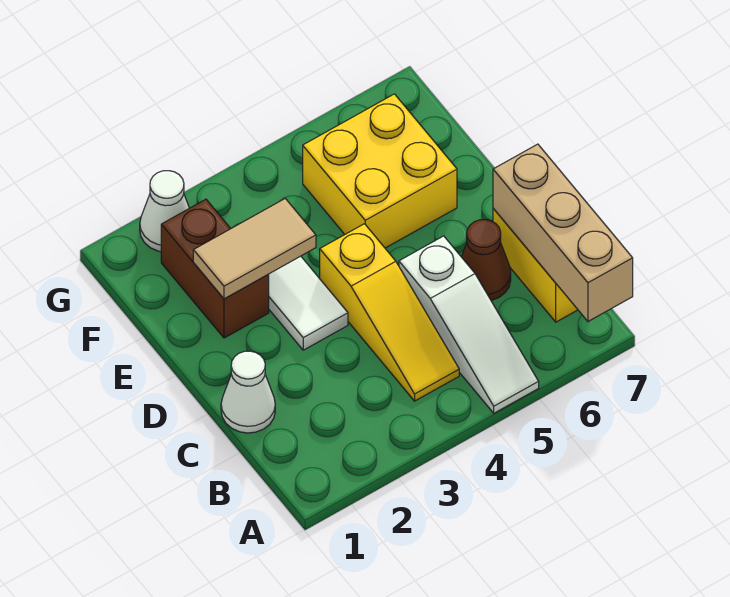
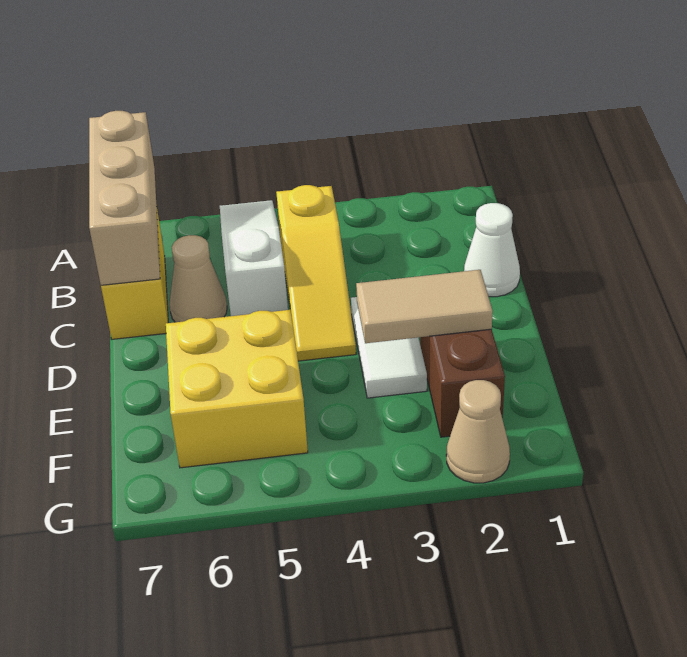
yellow slope B4:D4 level 1 top D -> yellow slope B4:D4 level 1 top B
brown cone C6 level 1 -> tan cone C6 level 1
white cone G2 level 1 -> tan cone G2 level 1

